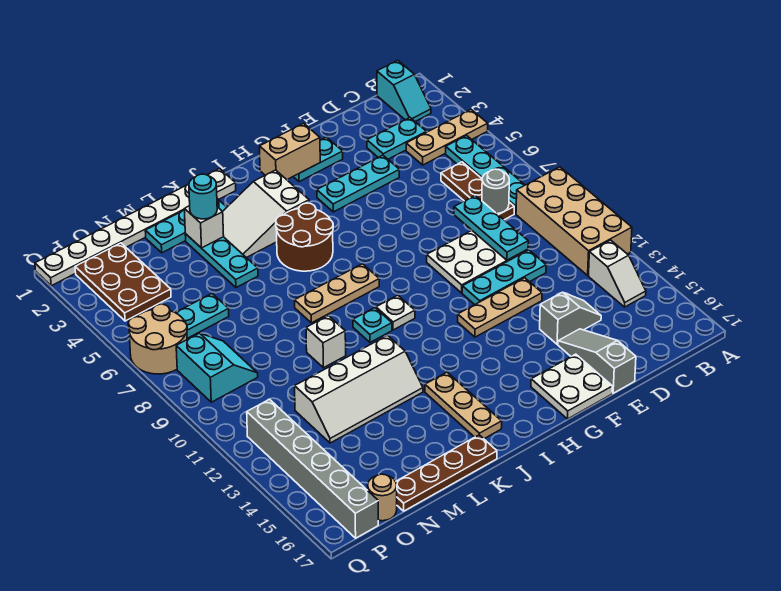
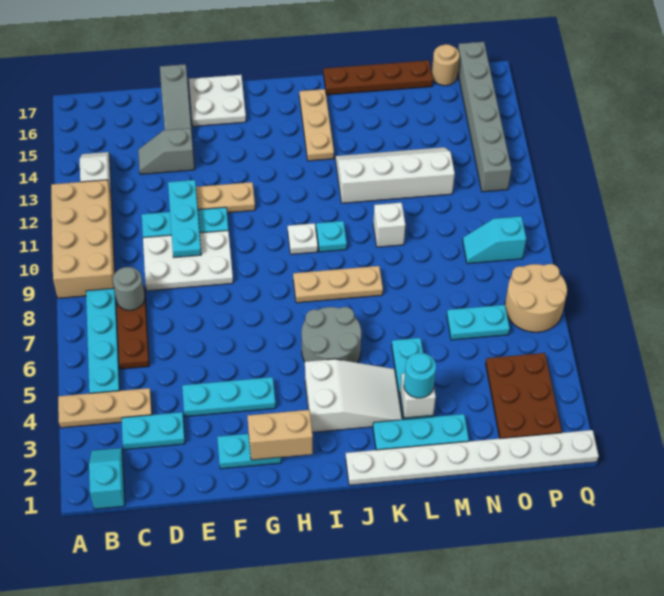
cyan plate D8:D10 level 2 -> cyan plate E10:E12 level 2
brown round brick I5:J6 level 1 -> grey round brick I5:J6 level 1
cyan slope O8:P9 level 1 top P -> cyan slope O9:P9 level 1 top P

